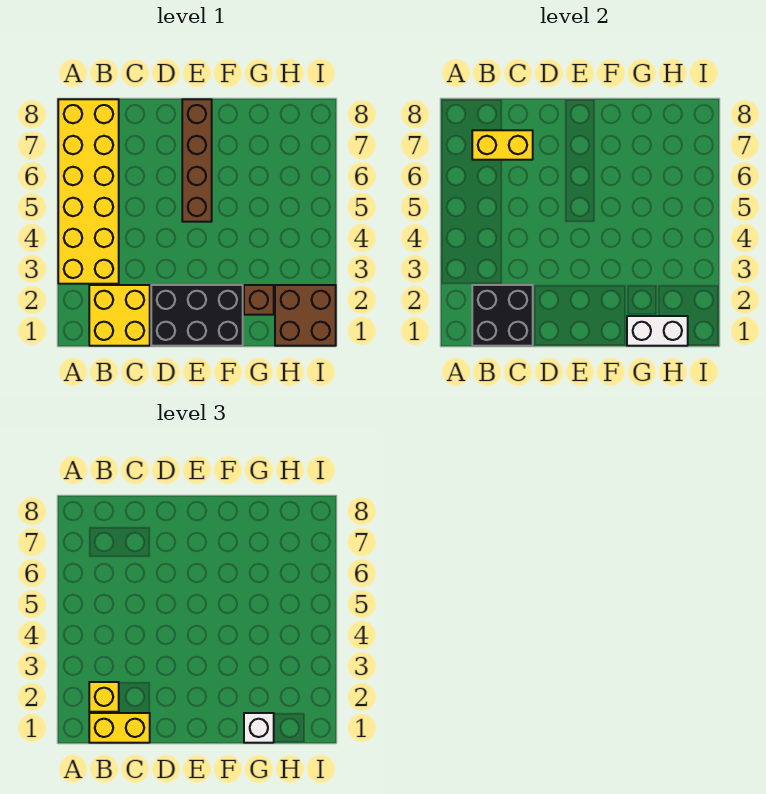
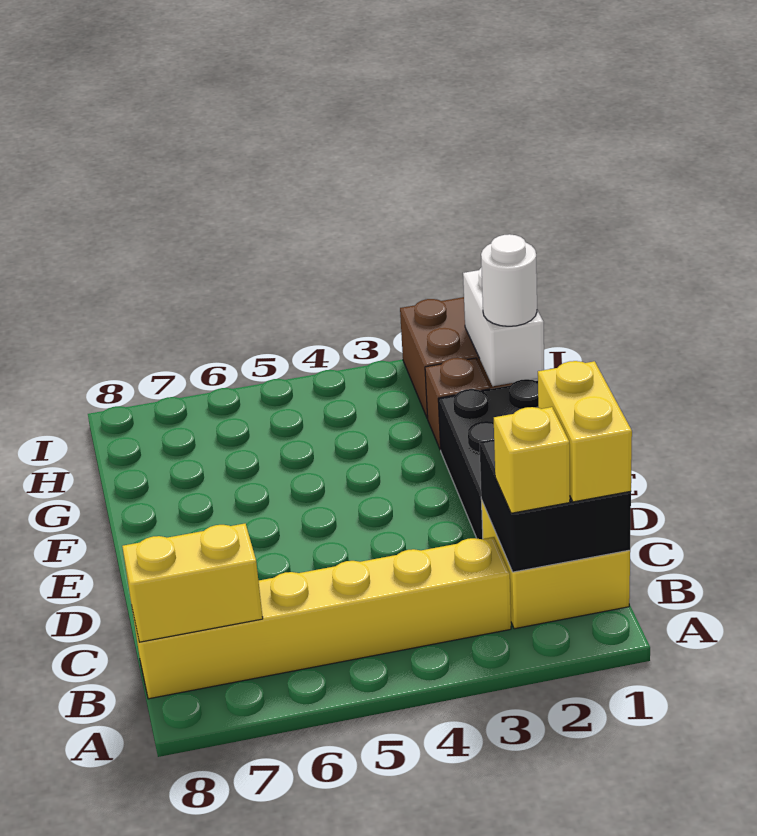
yellow brick A3:B8 level 1 -> yellow brick B3:B8 level 1
yellow brick B7:C7 level 2 -> yellow brick B7:B8 level 2
brown brick E5:E8 level 1 -> none
white brick G1 level 3 -> white round brick G1 level 3

